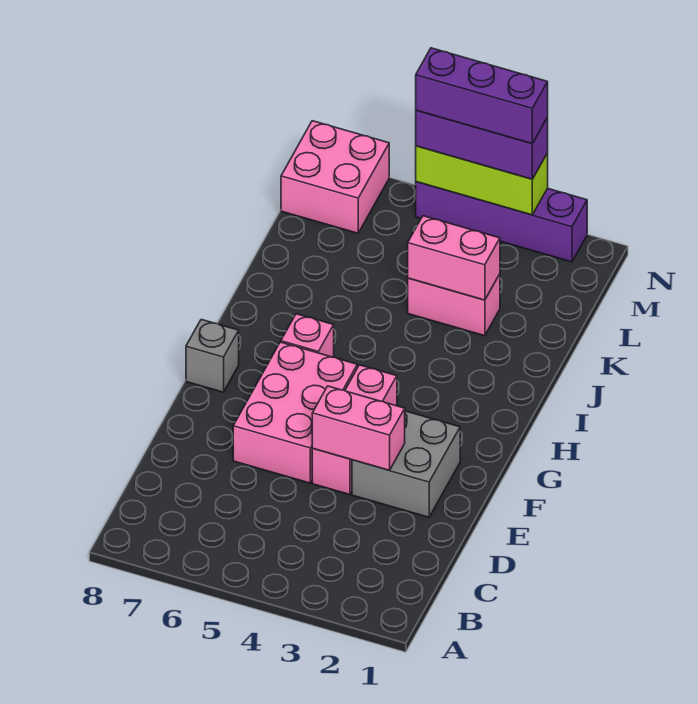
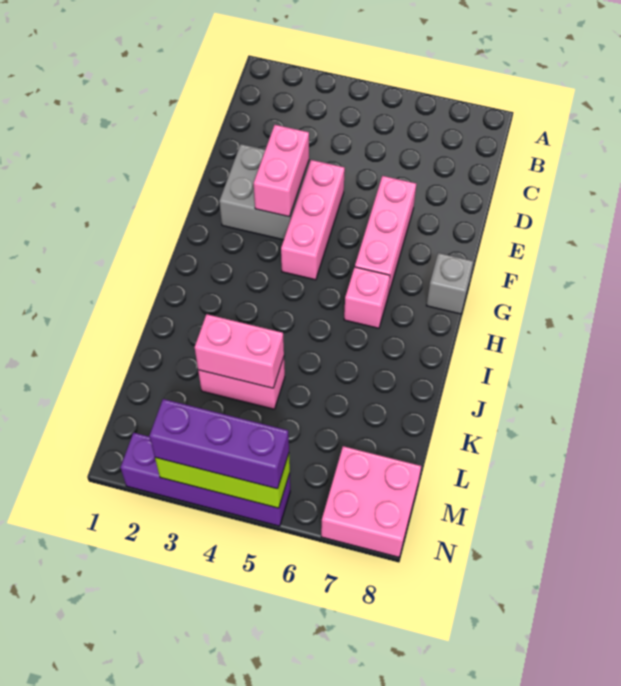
pink brick E3:E4 level 2 -> pink brick E3:F3 level 2
pink brick E5:G6 level 1 -> pink brick E6:G6 level 1
purple brick N3:N5 level 4 -> none

